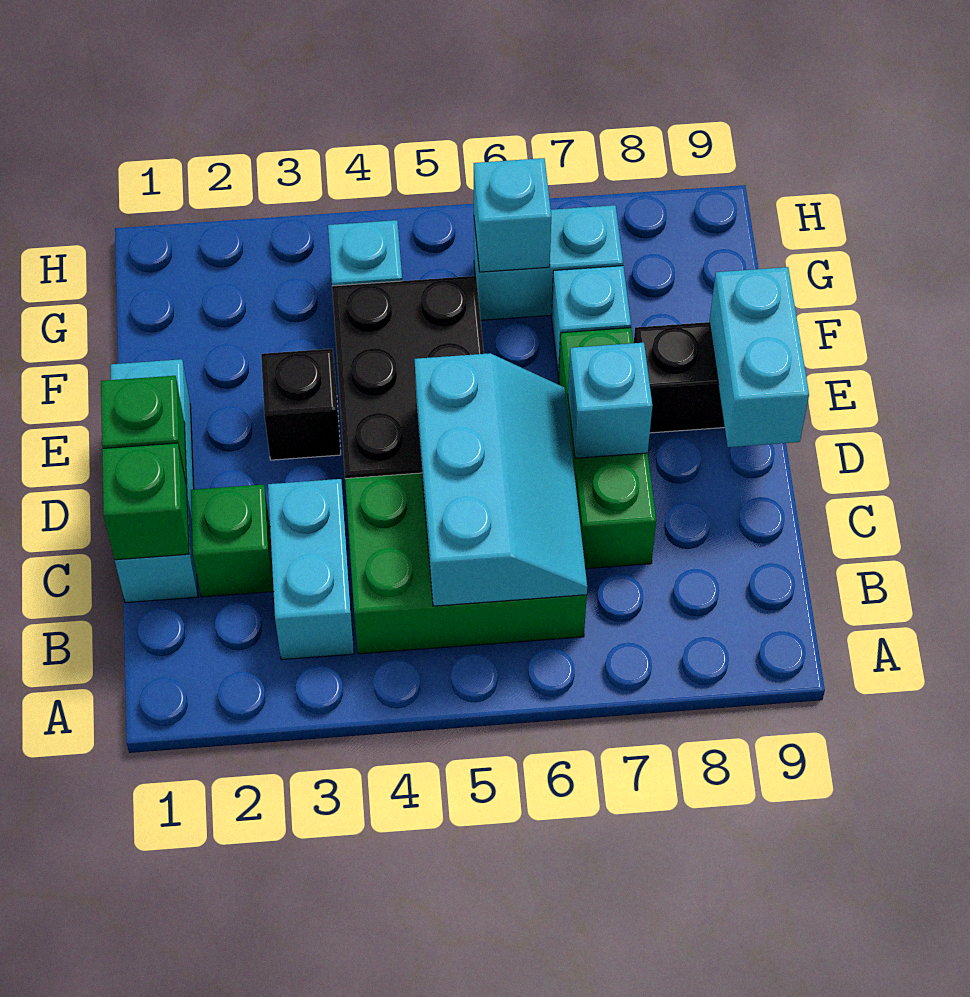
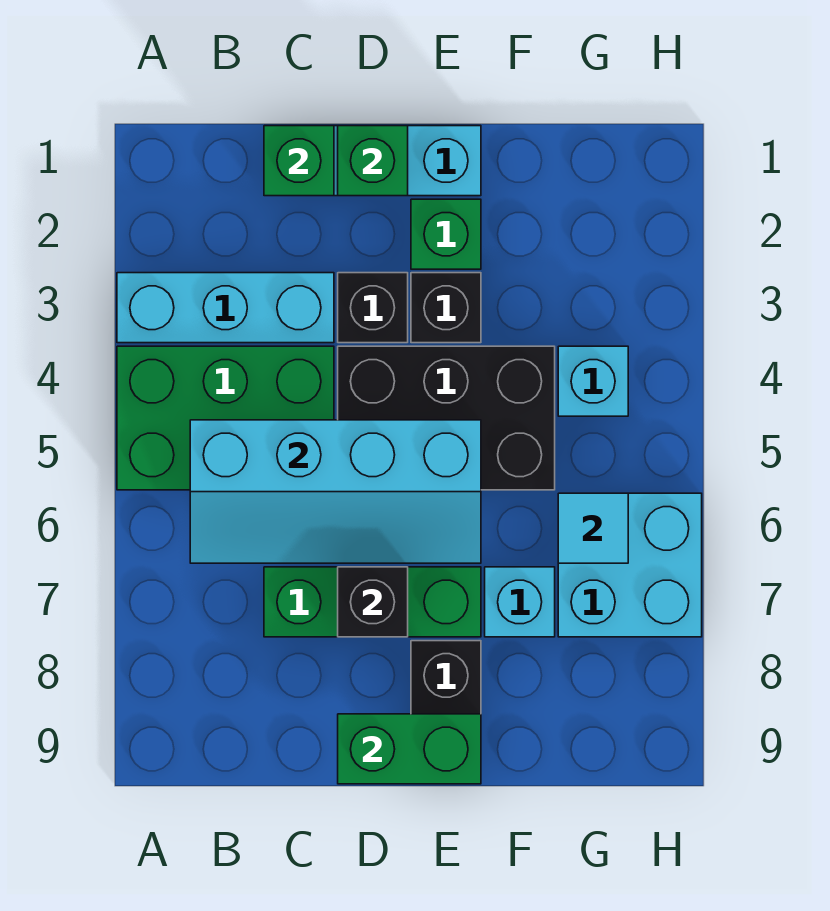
cyan brick B3:C3 level 1 -> cyan brick A3:C3 level 1
green brick B4:C6 level 1 -> green brick A4:C5 level 1
cyan slope B5:D6 level 2 top 5 -> cyan slope B5:E6 level 2 top 5
green brick C2 level 1 -> green brick E2 level 1
none -> black brick D3 level 1
cyan brick D7 level 2 -> black brick D7 level 2
cyan brick D9:E9 level 2 -> green brick D9:E9 level 2
cyan brick G6:G7 level 1 -> cyan brick G6:H7 level 1
cyan brick G6 level 2 -> cyan tile G6 level 2

